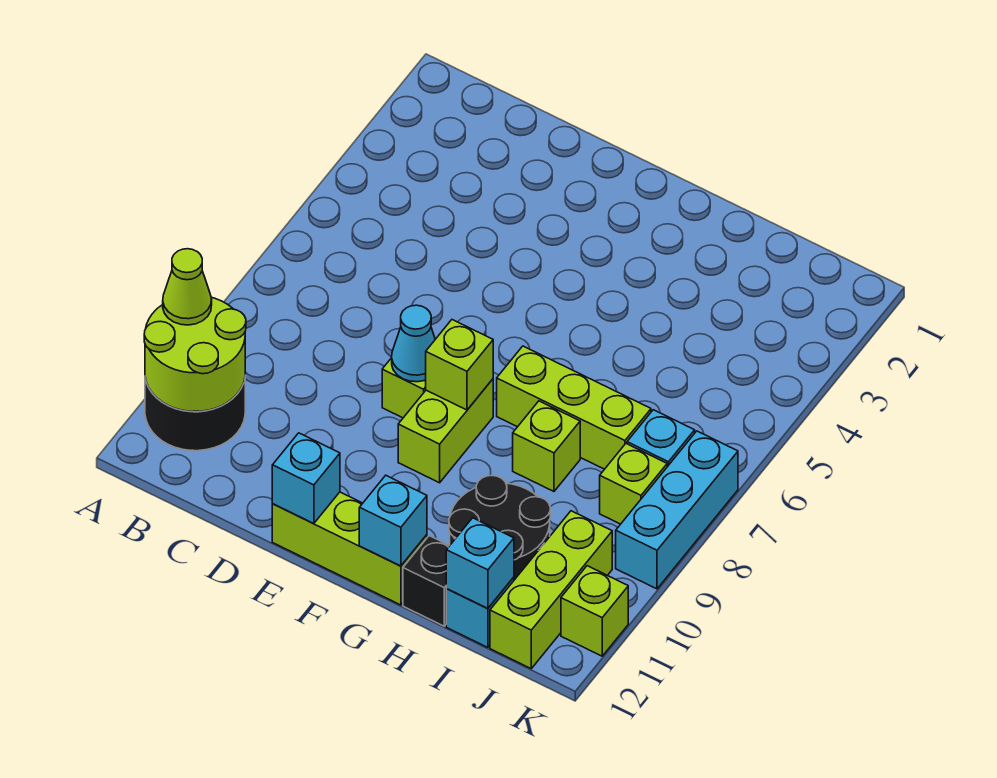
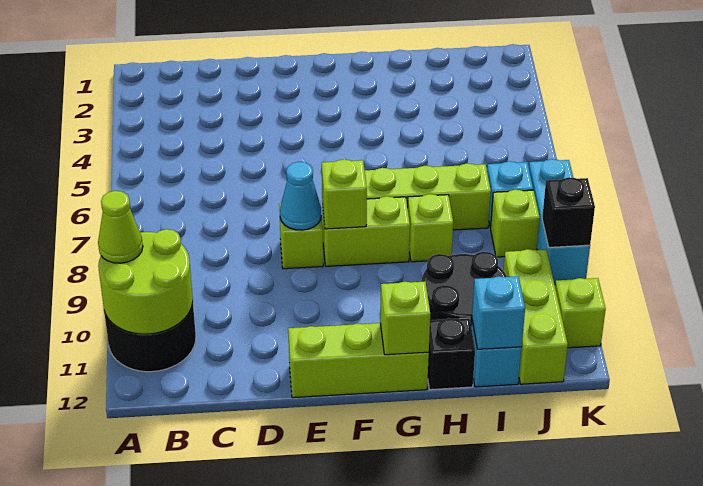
cyan brick E12 level 2 -> none
lime brick F8:F9 level 1 -> lime brick F8:G8 level 1
cyan brick G12 level 2 -> lime brick G12 level 2
none -> black brick K9 level 2

